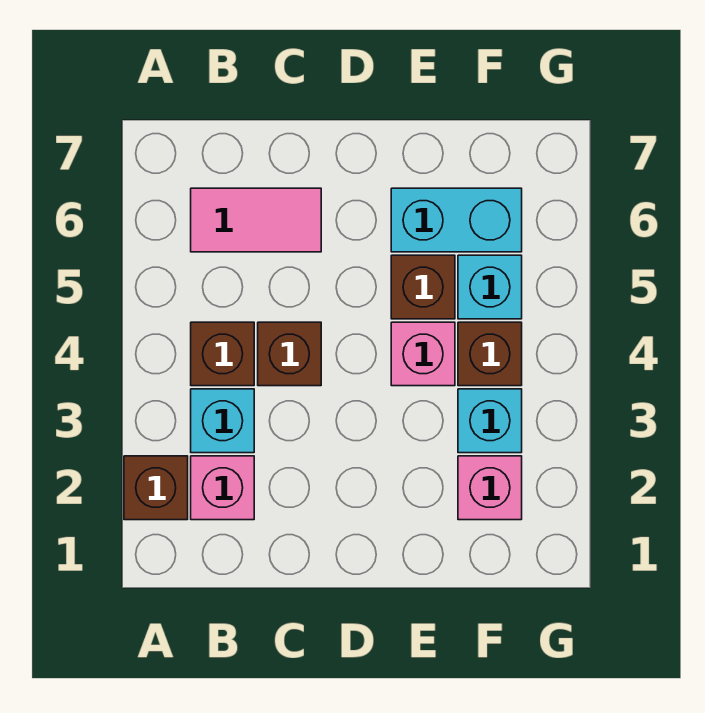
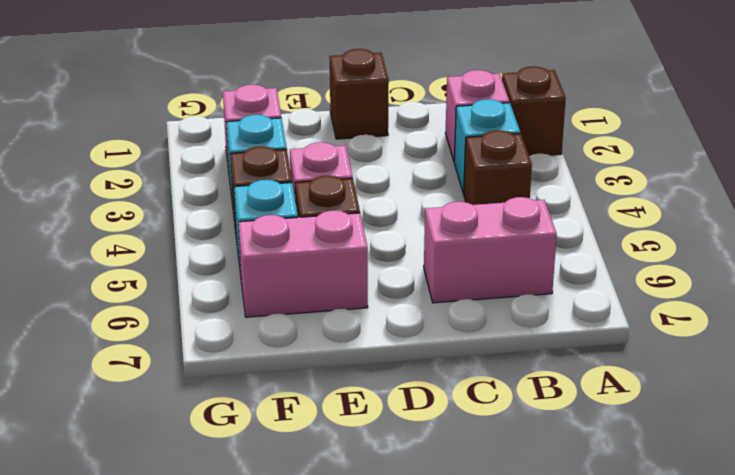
pink tile B6:C6 level 1 -> pink brick B6:C6 level 1
brown brick C4 level 1 -> brown brick D1 level 1
cyan brick E6:F6 level 1 -> pink brick E6:F6 level 1

